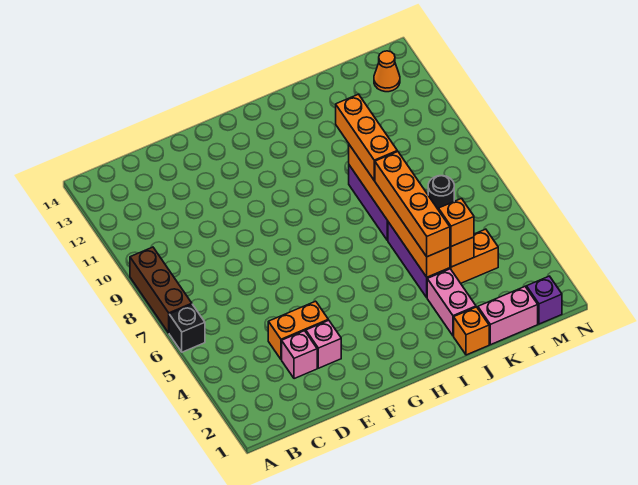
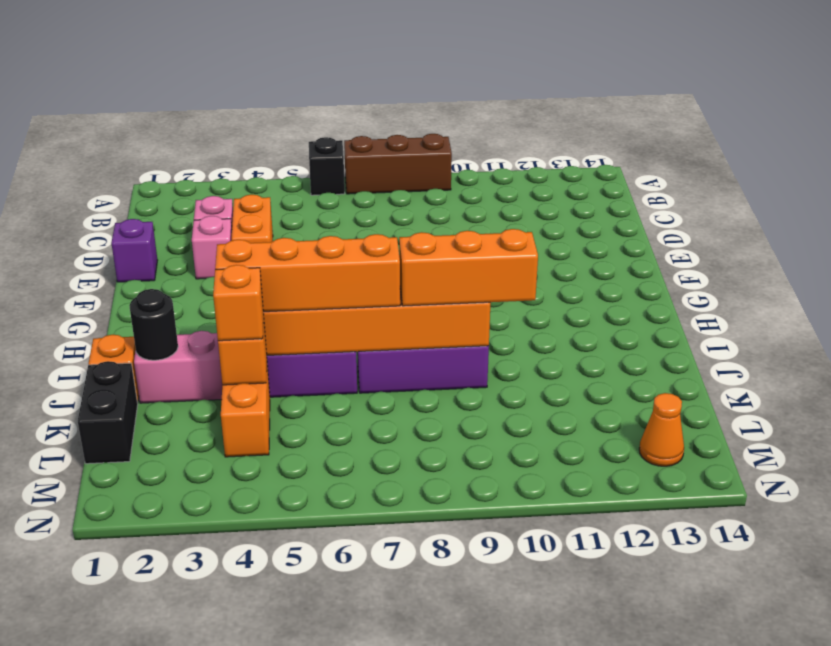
pink brick K1:L1 level 1 -> black brick K1:L1 level 1
black round brick L7 level 1 -> black round brick J2 level 2
purple brick M1 level 1 -> purple brick E1 level 1

